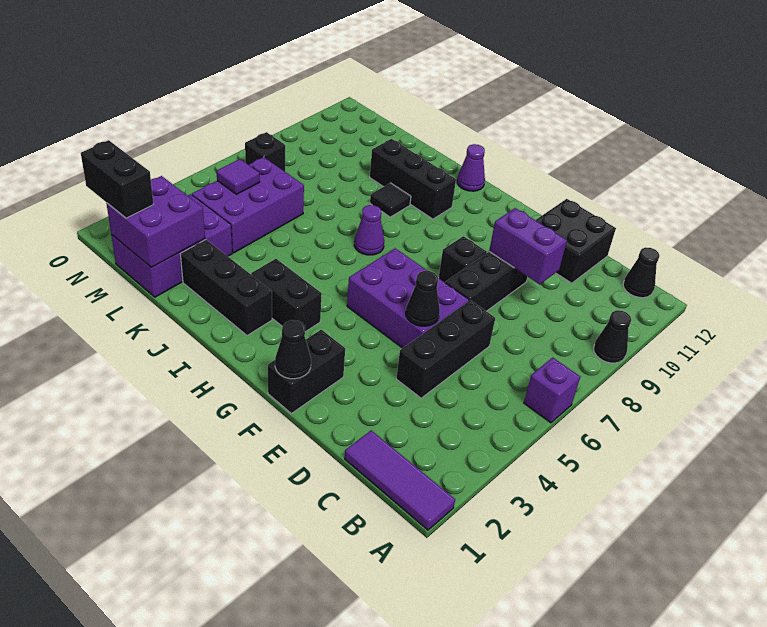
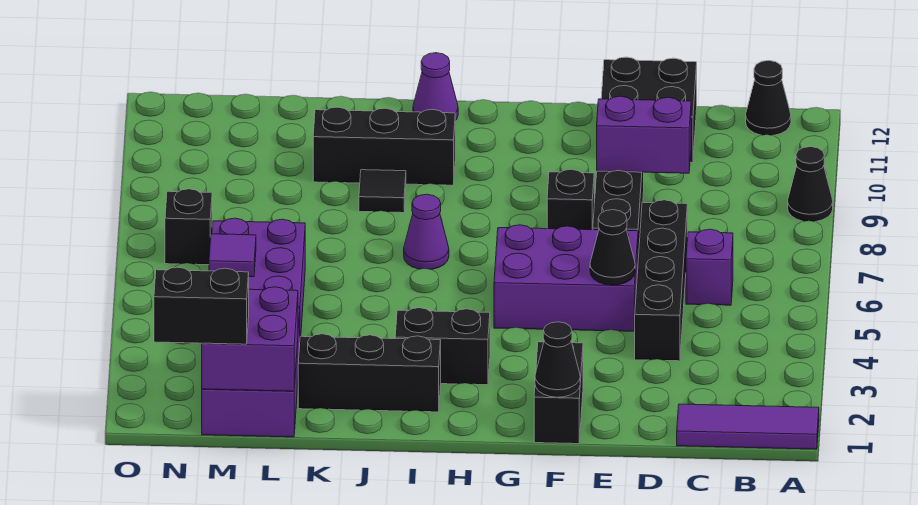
purple brick A6 level 1 -> purple brick C6 level 1
black brick D4:D6 level 1 -> black brick D4:D7 level 1

